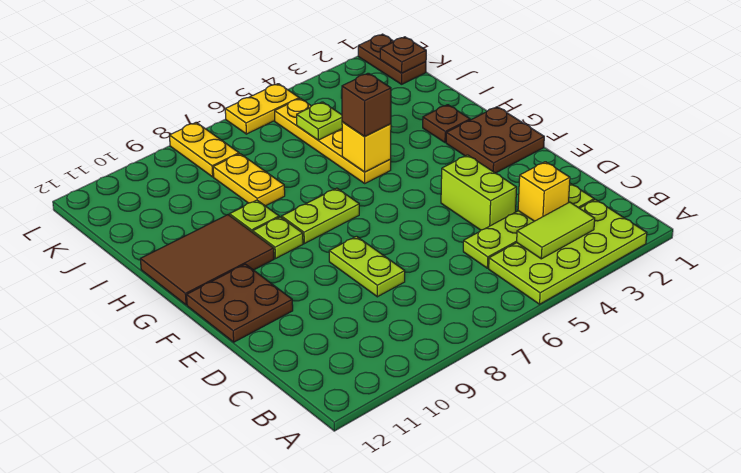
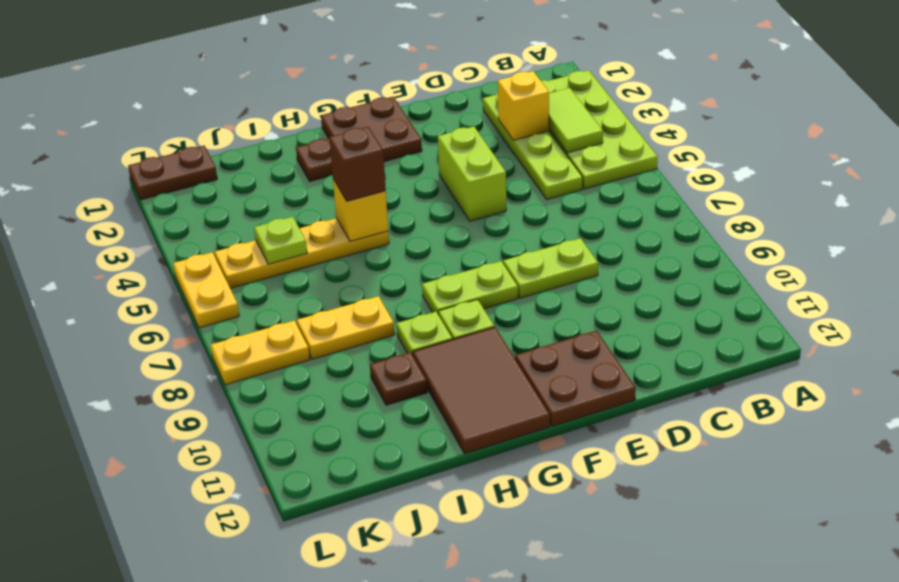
lime brick D4:E4 level 1 -> lime brick E4:E5 level 1
lime plate G7:G8 level 1 -> lime plate F8:G8 level 1
brown plate K1 level 2 -> brown plate I10 level 1

